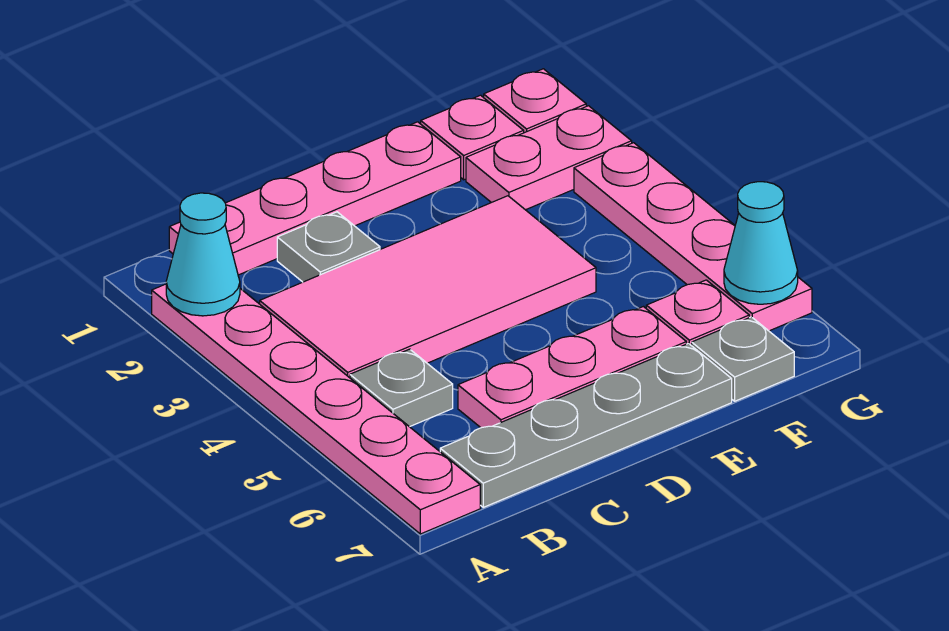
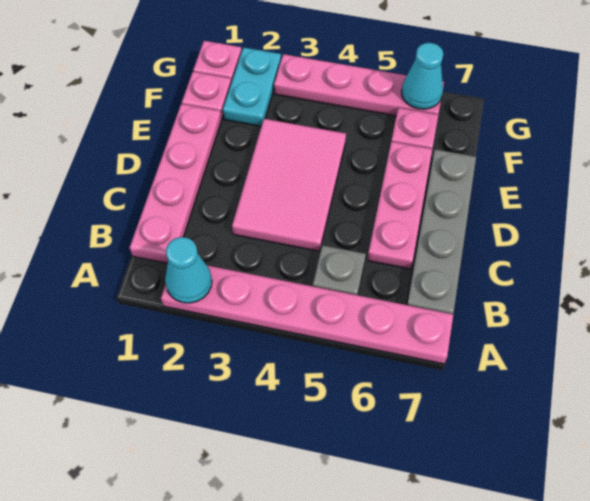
pink tile B3:E4 level 1 -> pink tile C3:E4 level 1
grey plate C2 level 1 -> none
pink plate F2:G2 level 1 -> cyan plate F2:G2 level 1
grey plate F7 level 1 -> none

